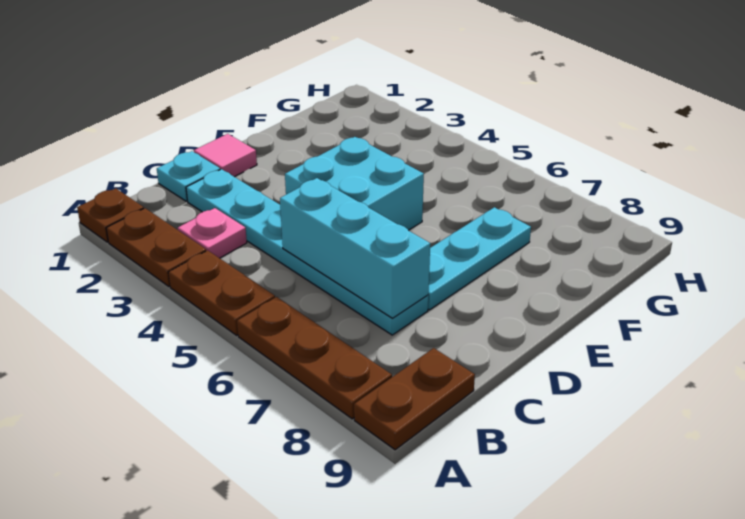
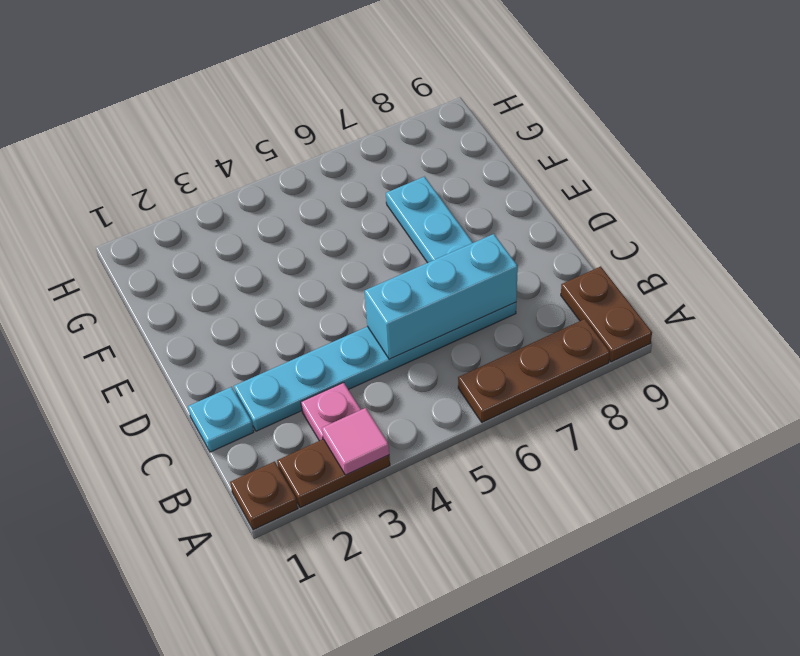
brown plate A4:A5 level 1 -> none
pink tile D1 level 1 -> pink tile A3 level 2
cyan brick D4:E5 level 1 -> none

